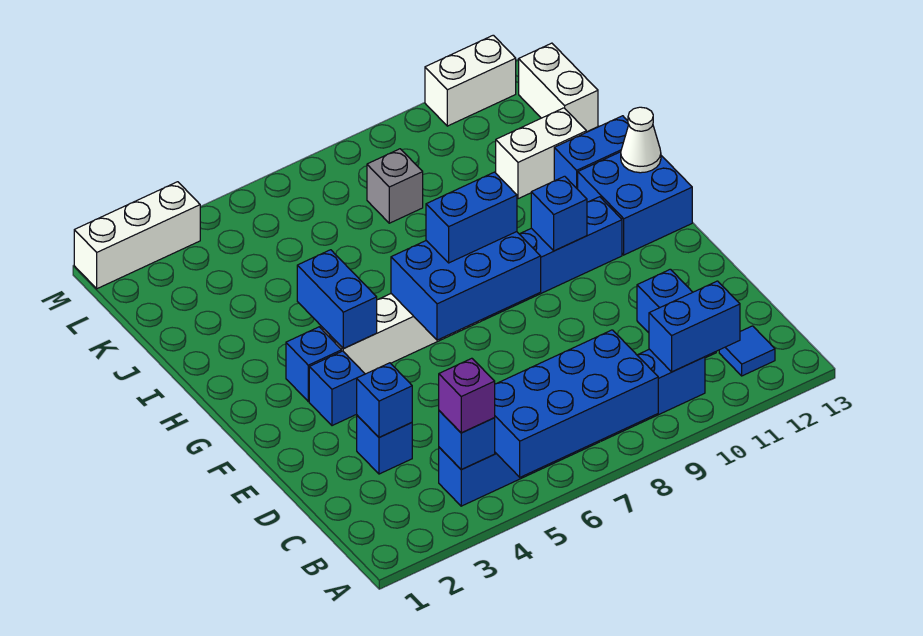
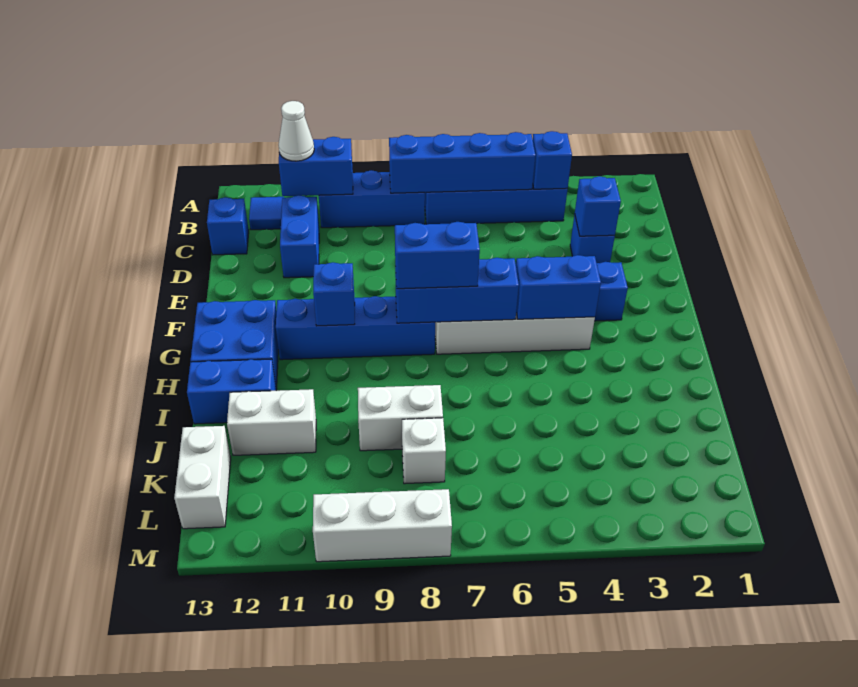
blue brick A5:B8 level 2 -> blue brick B5:B8 level 2
purple brick B4 level 3 -> none
blue brick F6:G8 level 2 -> blue brick G6:G8 level 2
blue brick G3 level 1 -> blue brick C13 level 1
blue brick G4:H4 level 2 -> blue brick G4:G5 level 2
white cone H13 level 2 -> white cone B11 level 3
grey brick K8 level 1 -> white brick K8 level 1
white brick M1:M3 level 1 -> white brick M8:M10 level 1
white brick M11:M12 level 1 -> white brick J8:J9 level 1

